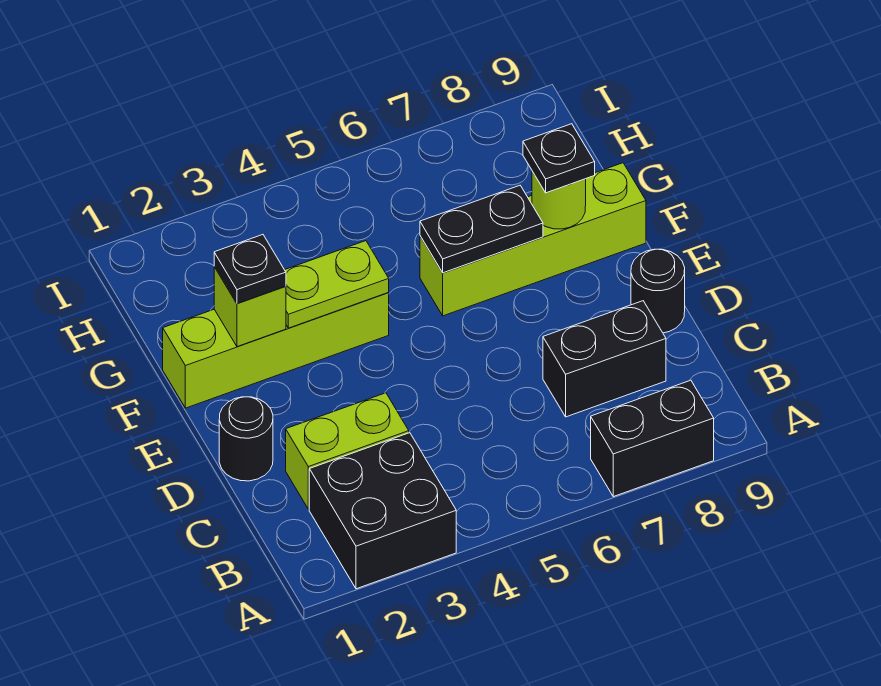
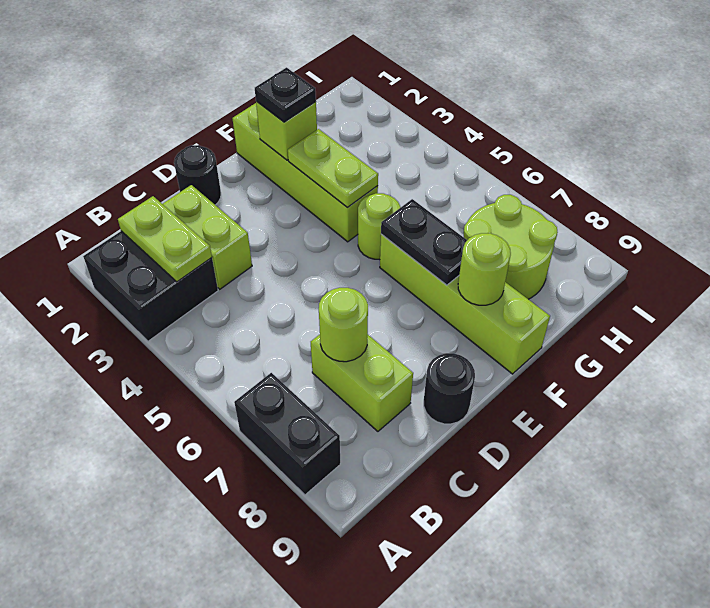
none -> lime plate B2:B3 level 2
black brick C7:C8 level 1 -> lime brick C7:C8 level 1
none -> lime round brick C7 level 2
none -> lime round brick F5 level 1
black plate F8 level 3 -> none
none -> lime round brick G7:H8 level 1

